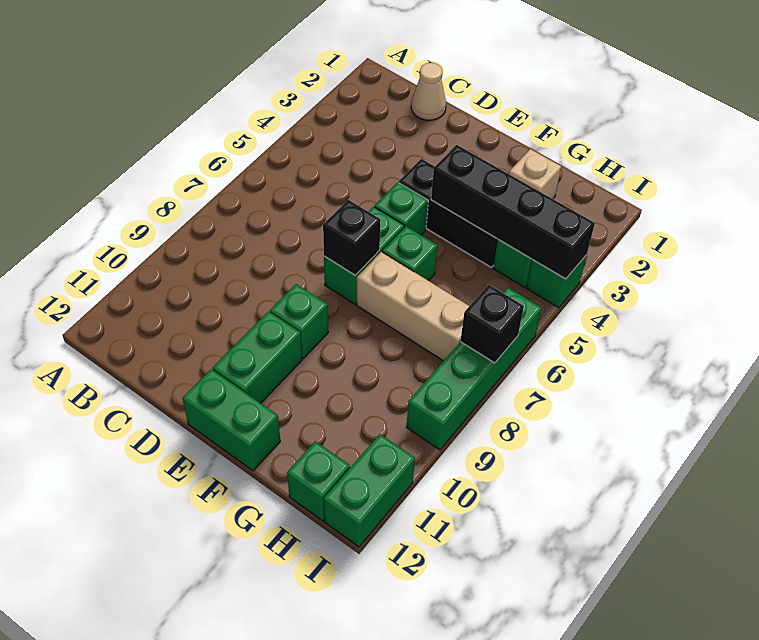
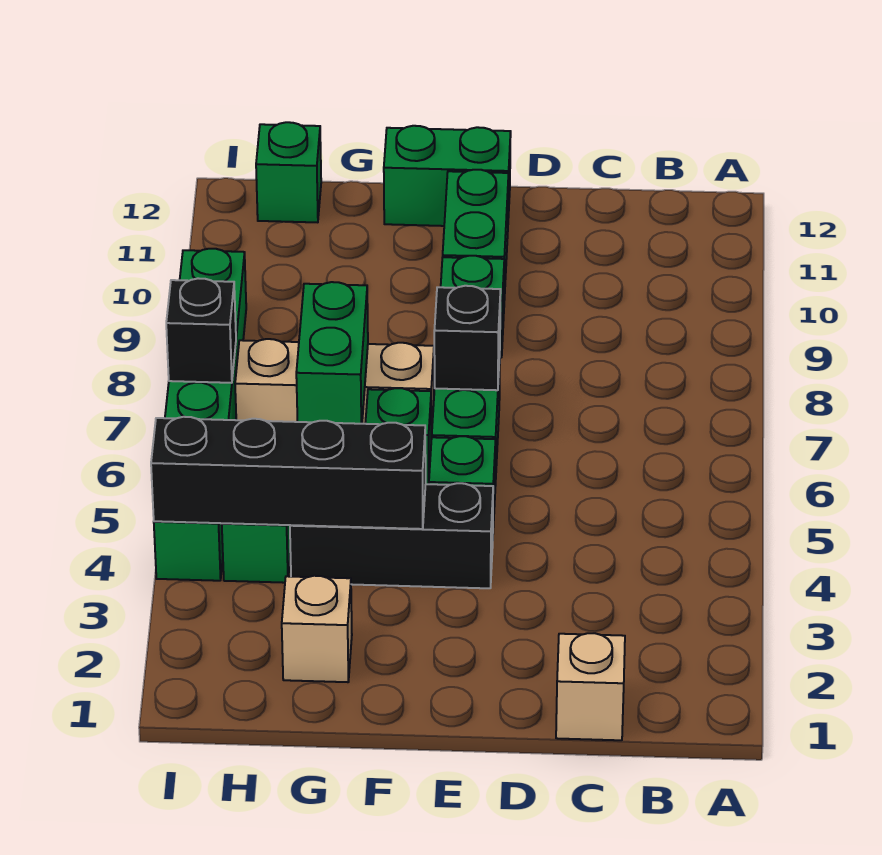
tan cone C1 level 1 -> tan brick C1 level 1
green brick I11:I12 level 1 -> green brick G6:G7 level 2

